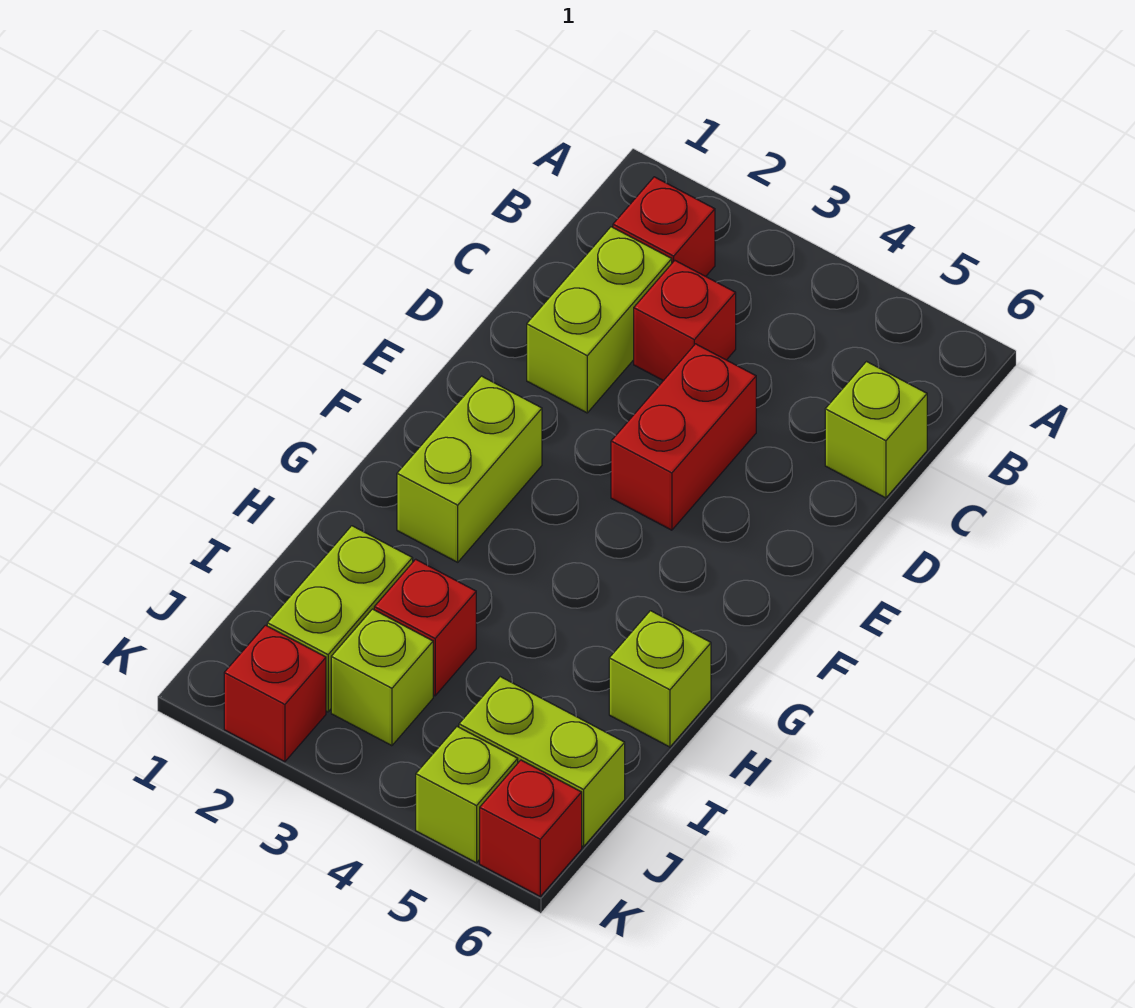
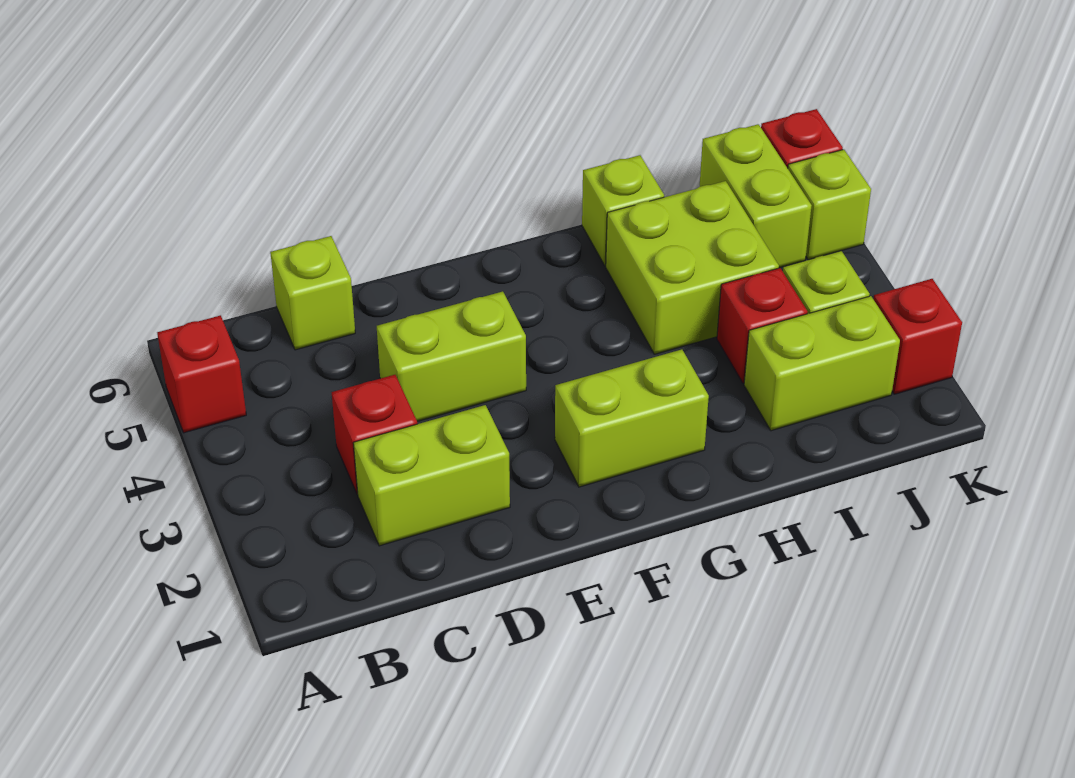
red brick B2 level 1 -> red brick A5 level 1
red brick D4:E4 level 1 -> lime brick D4:E4 level 1
none -> lime brick H4:I5 level 1

